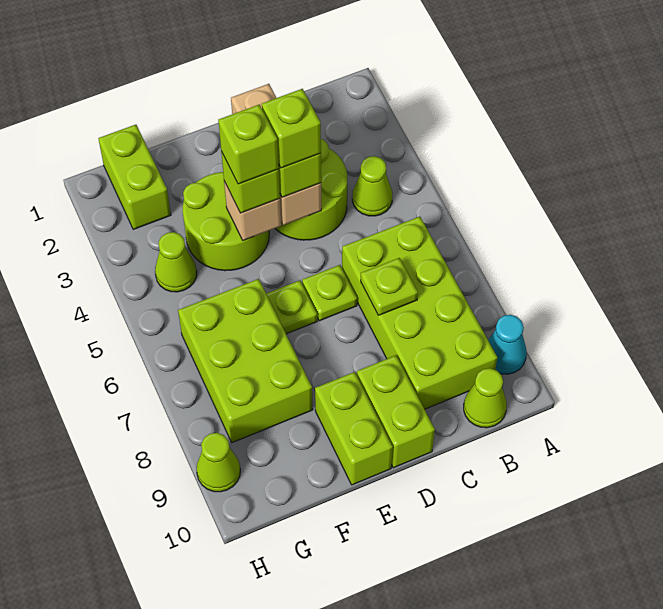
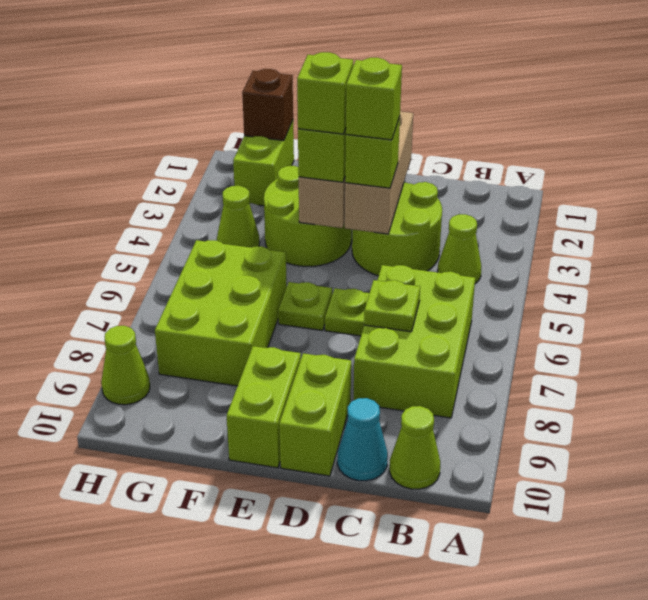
cyan cone A9 level 1 -> cyan cone C10 level 1
lime brick B6:C9 level 1 -> lime brick B6:C8 level 1
none -> brown brick G1 level 2

